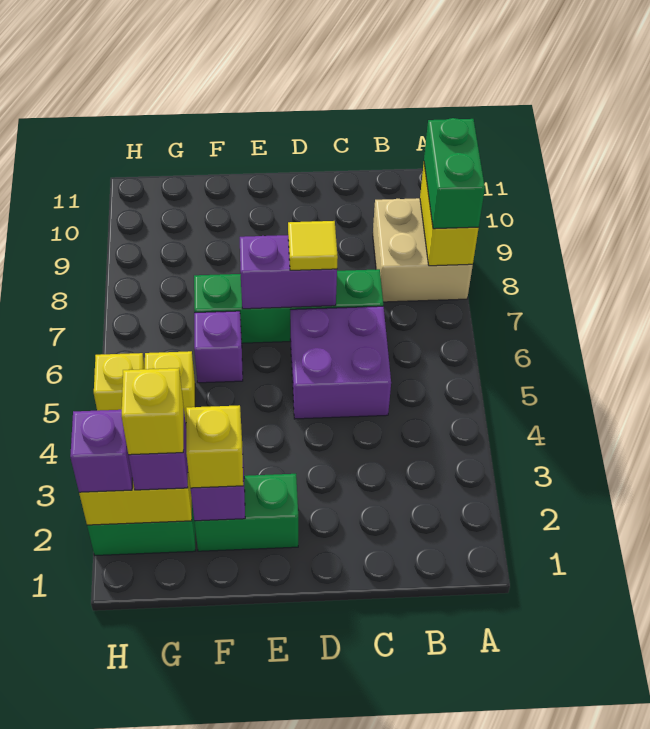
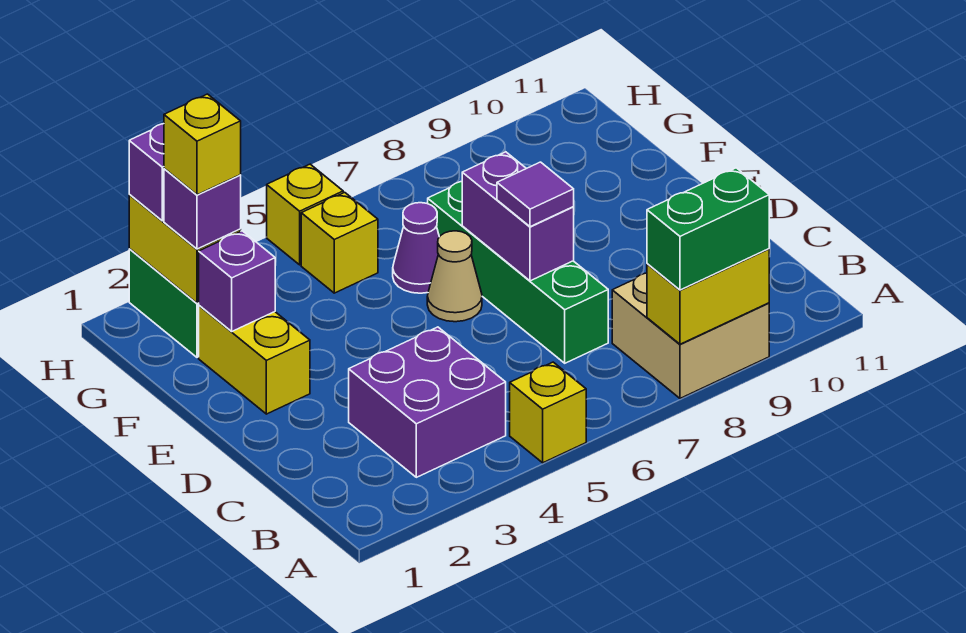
purple brick C5:D6 level 1 -> purple brick B3:C4 level 1
yellow tile D7 level 3 -> purple tile D7 level 3
green brick E2:F2 level 1 -> yellow brick E2:F2 level 1
none -> tan cone E6 level 1
yellow brick F2 level 3 -> yellow brick A5 level 1
purple brick F6 level 1 -> purple cone F6 level 1

